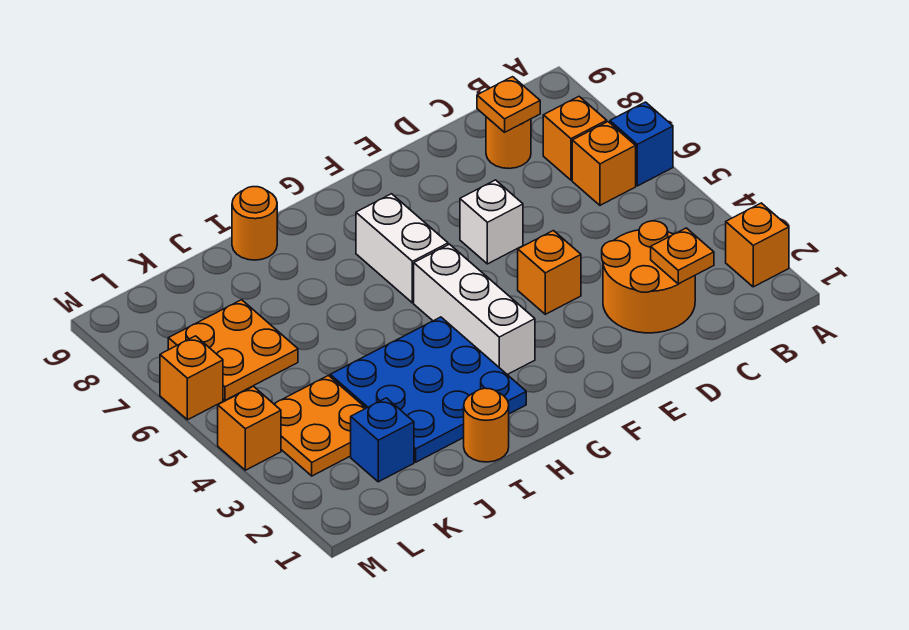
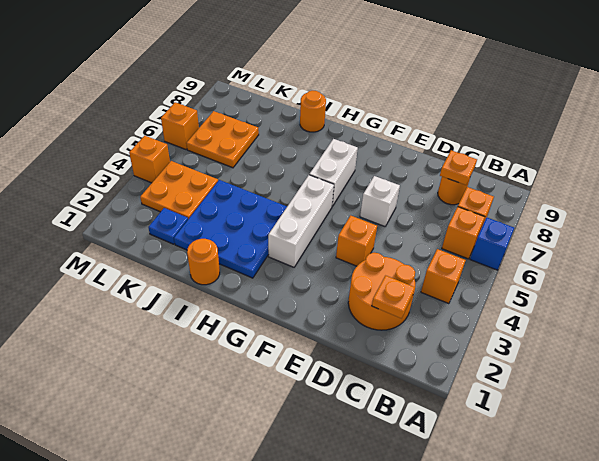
orange brick A2 level 1 -> orange brick B4 level 1
blue brick K2 level 1 -> blue plate K2 level 1

